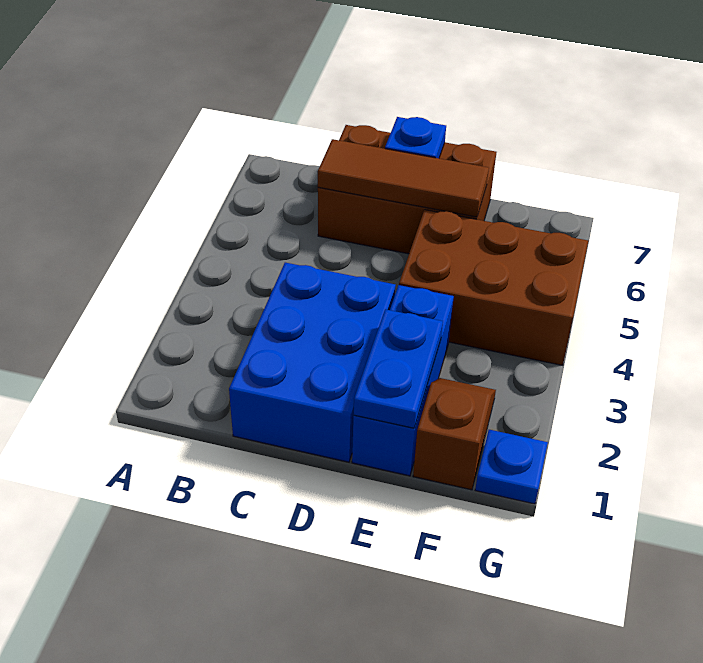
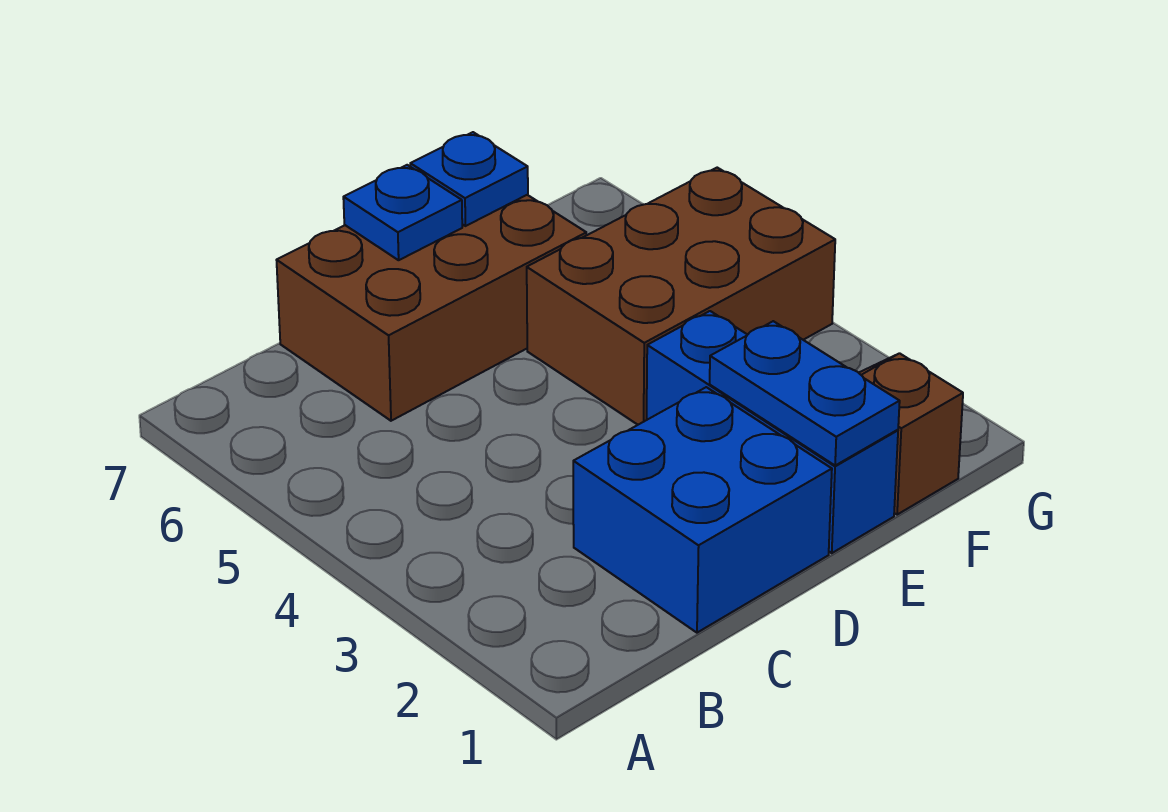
blue brick C1:D3 level 1 -> blue brick C1:D2 level 1
brown tile C6:E6 level 2 -> none
blue plate G1 level 1 -> blue plate E7 level 2

